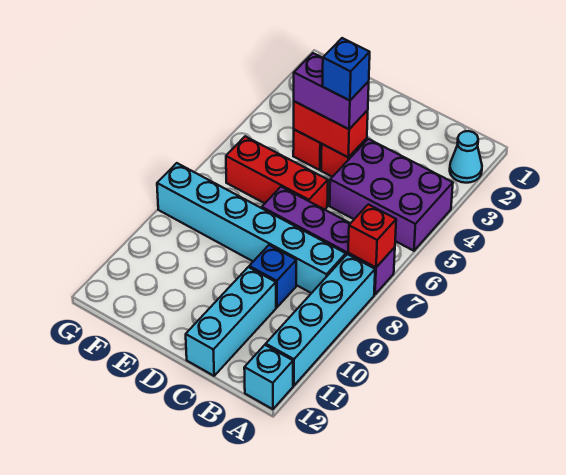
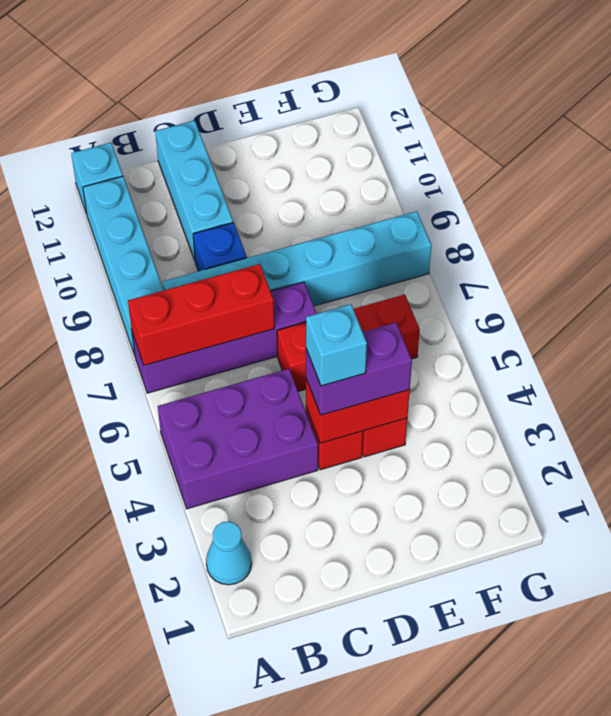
red brick A7 level 2 -> red brick A7:C7 level 2
blue brick D4 level 4 -> cyan brick D4 level 4

